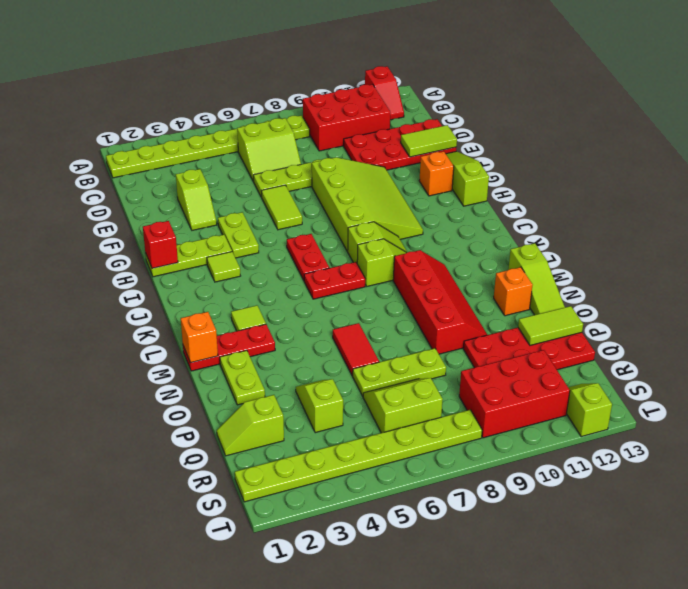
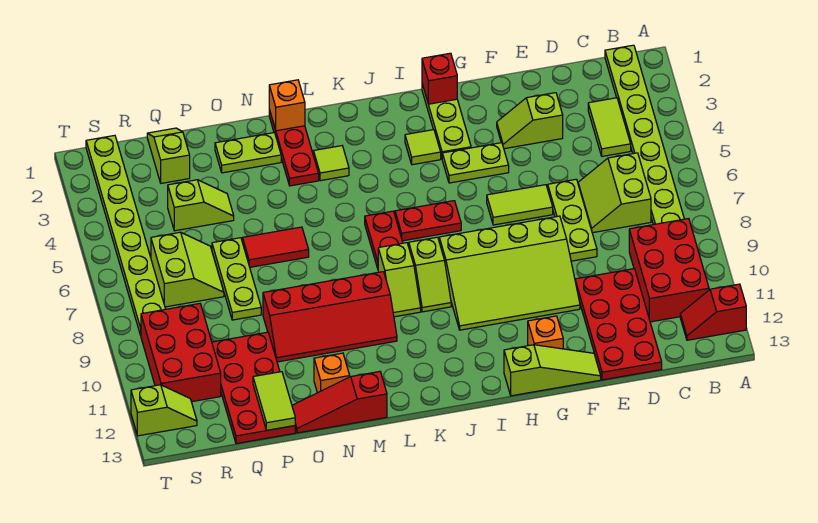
lime tile E12:E13 level 2 -> lime tile C3:C4 level 1
lime slope M13:O13 level 1 top M -> red slope M13:O13 level 1 top M

